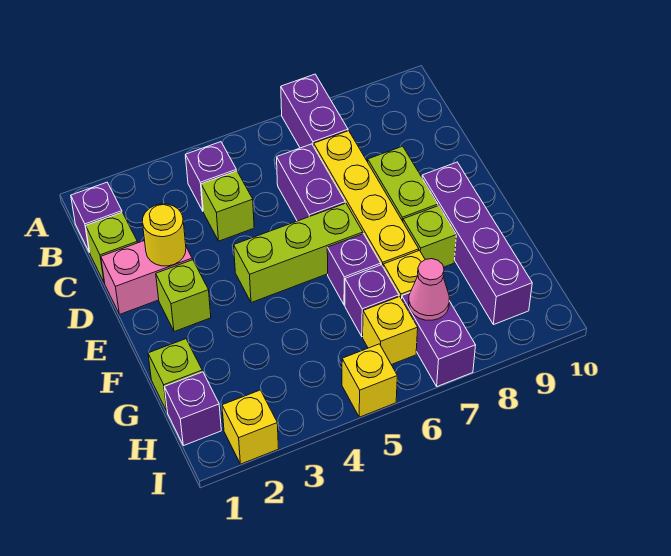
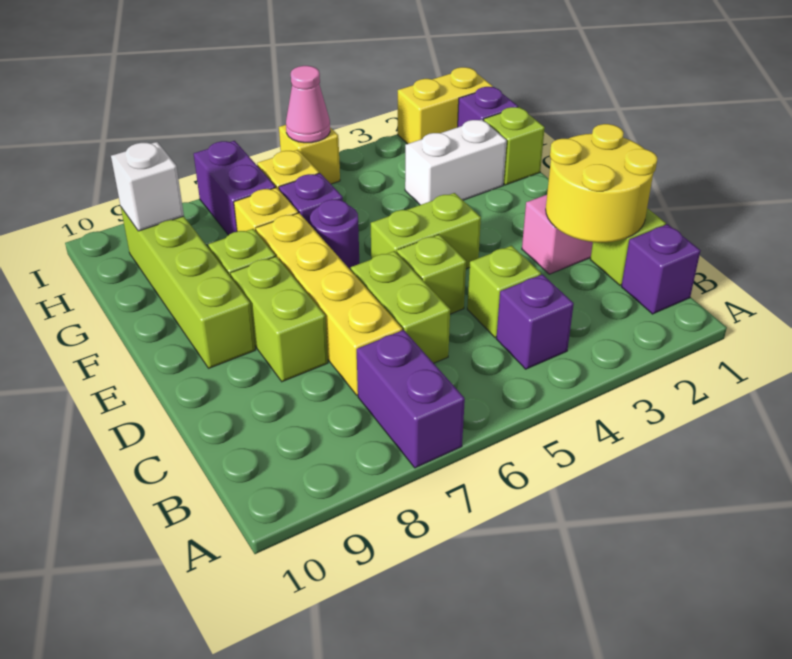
purple brick C6:D6 level 1 -> lime brick C6:D6 level 1
yellow round brick D2 level 2 -> yellow round brick C1:D2 level 2
lime brick E2 level 1 -> lime brick D5 level 1
lime brick E4:E6 level 1 -> lime brick E4:E5 level 1
purple brick E9:H9 level 1 -> lime brick E9:H9 level 1
purple brick F6 level 1 -> purple round brick F6 level 1
none -> white brick G2:G3 level 1
pink cone H7 level 2 -> pink cone I5 level 2
none -> white brick H9 level 2
yellow brick I2 level 1 -> yellow brick I1:I2 level 1

